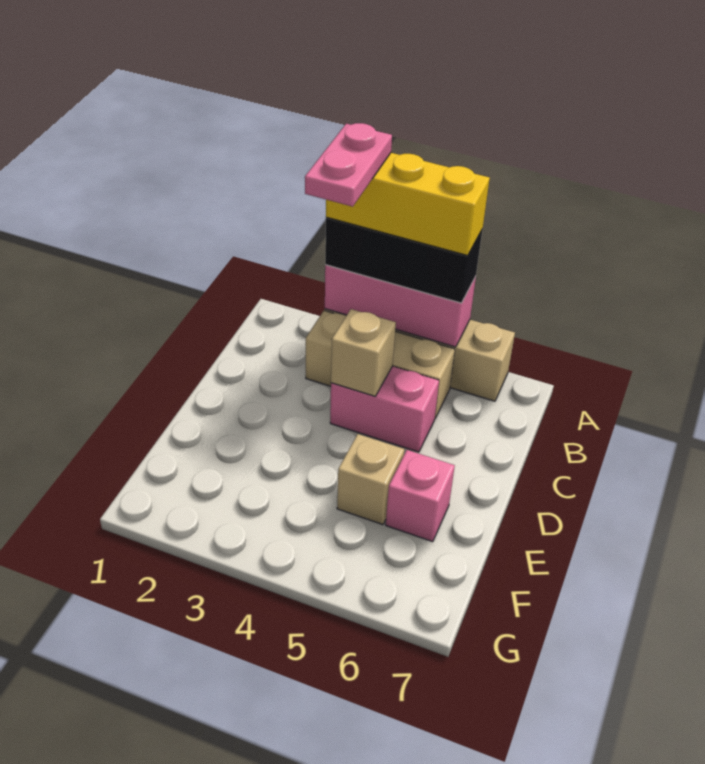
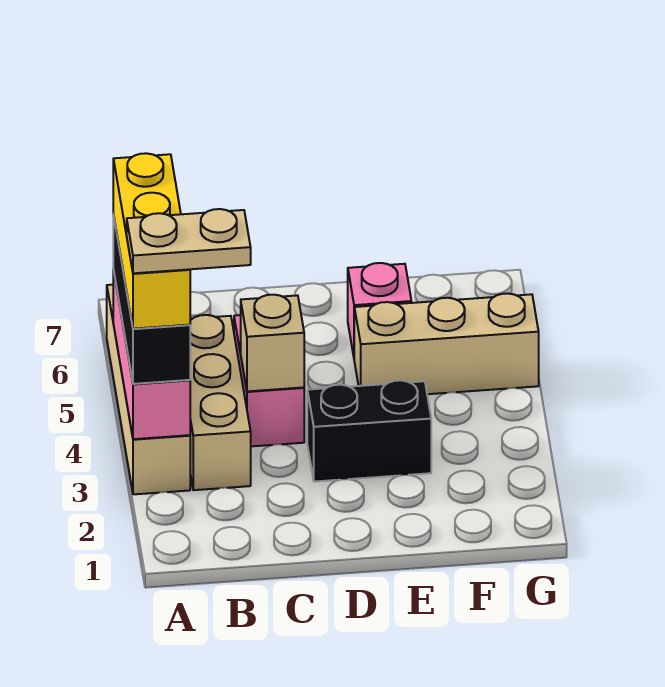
pink plate A3:B3 level 5 -> tan plate A3:B3 level 5
none -> black brick D3:E3 level 1
tan brick E5 level 1 -> tan brick E5:G5 level 1

